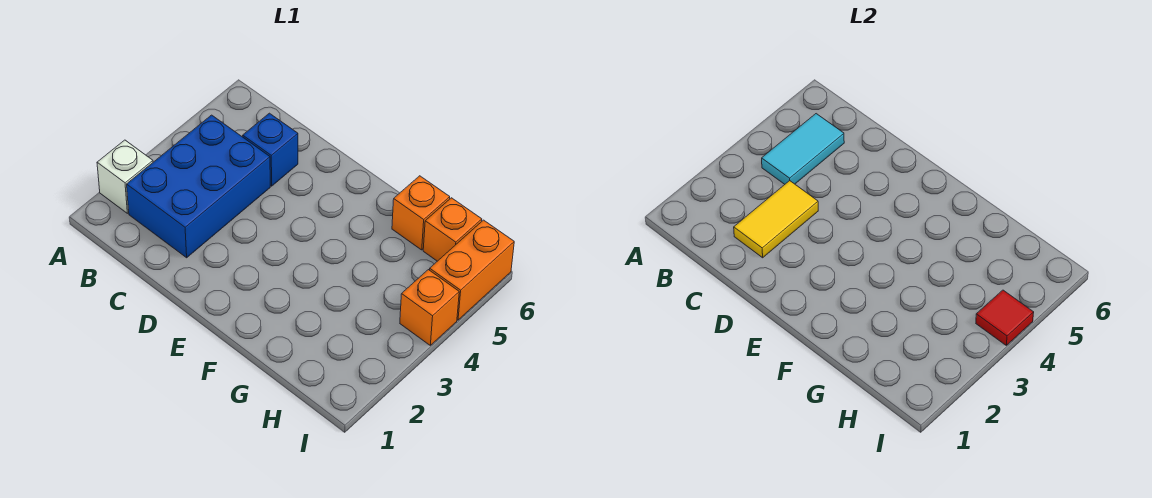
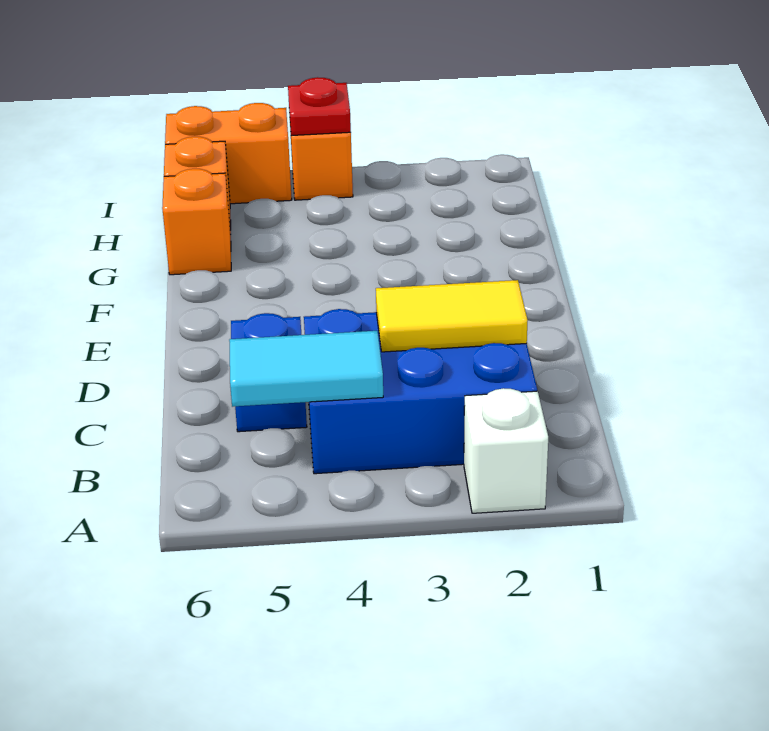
red tile I4 level 2 -> red plate I4 level 2

